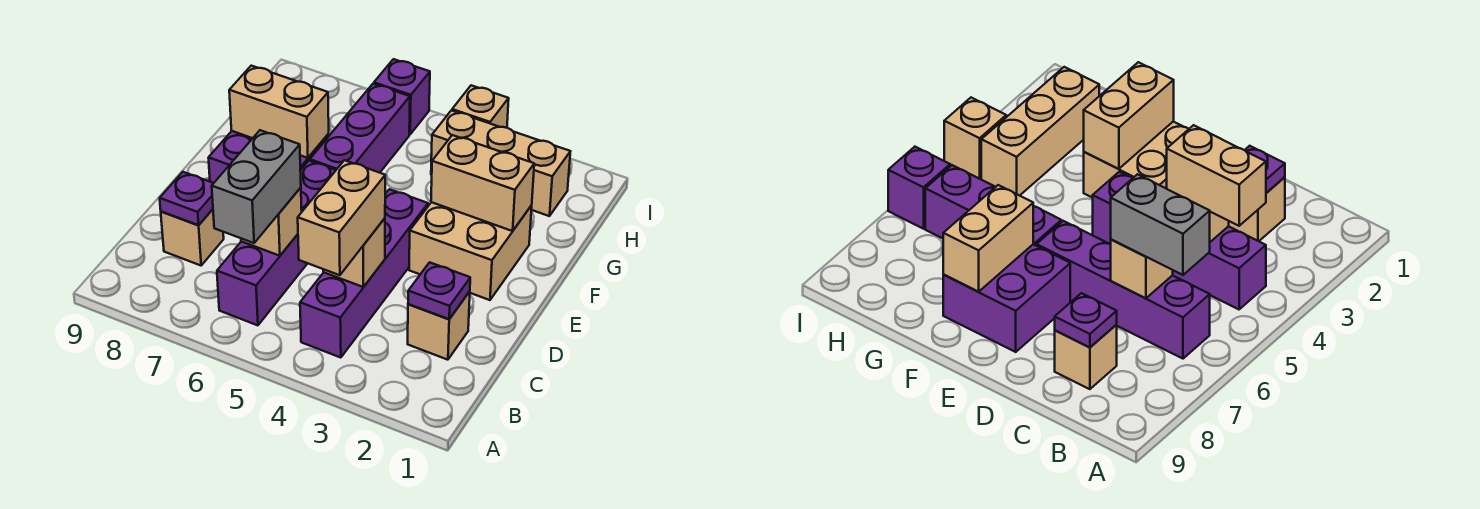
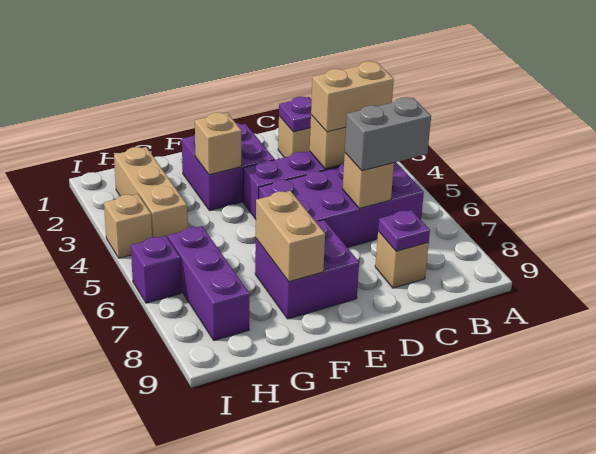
purple brick B6:E6 level 1 -> purple brick B5:E6 level 1
tan brick E2:F3 level 1 -> purple brick E2:F3 level 1
tan brick F2:F3 level 2 -> tan brick F3 level 2
purple brick F6:H6 level 1 -> purple brick H6:H8 level 1

